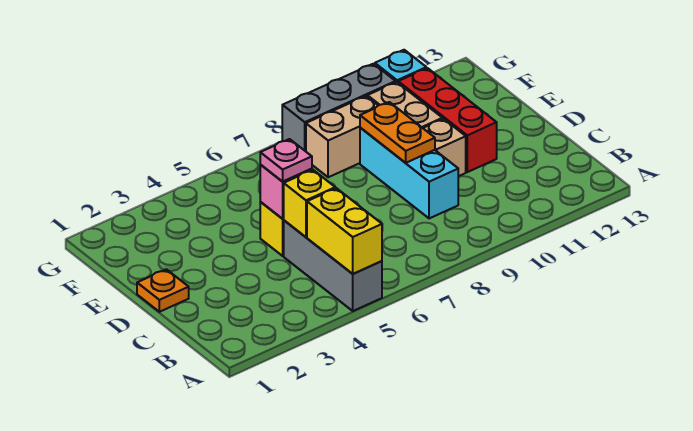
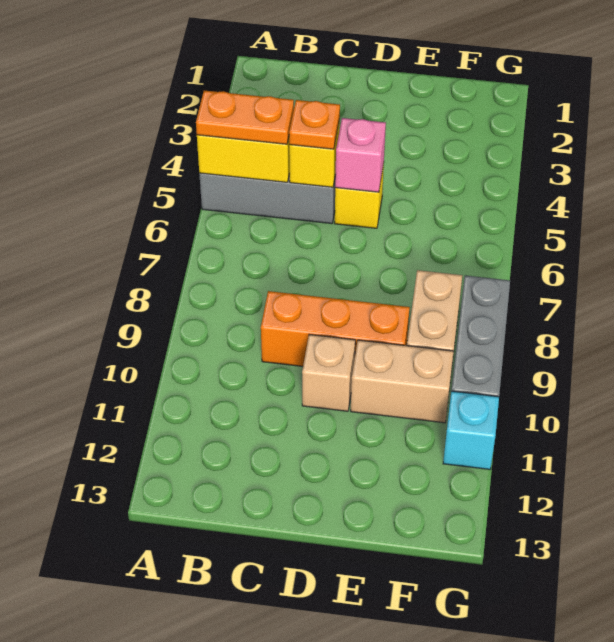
cyan brick C9:E9 level 1 -> orange brick C9:E9 level 1
orange plate D1 level 1 -> orange plate C5 level 3
pink plate D5 level 3 -> none
orange plate D9:E9 level 2 -> orange plate A5:B5 level 3
red brick D11:F11 level 1 -> none

